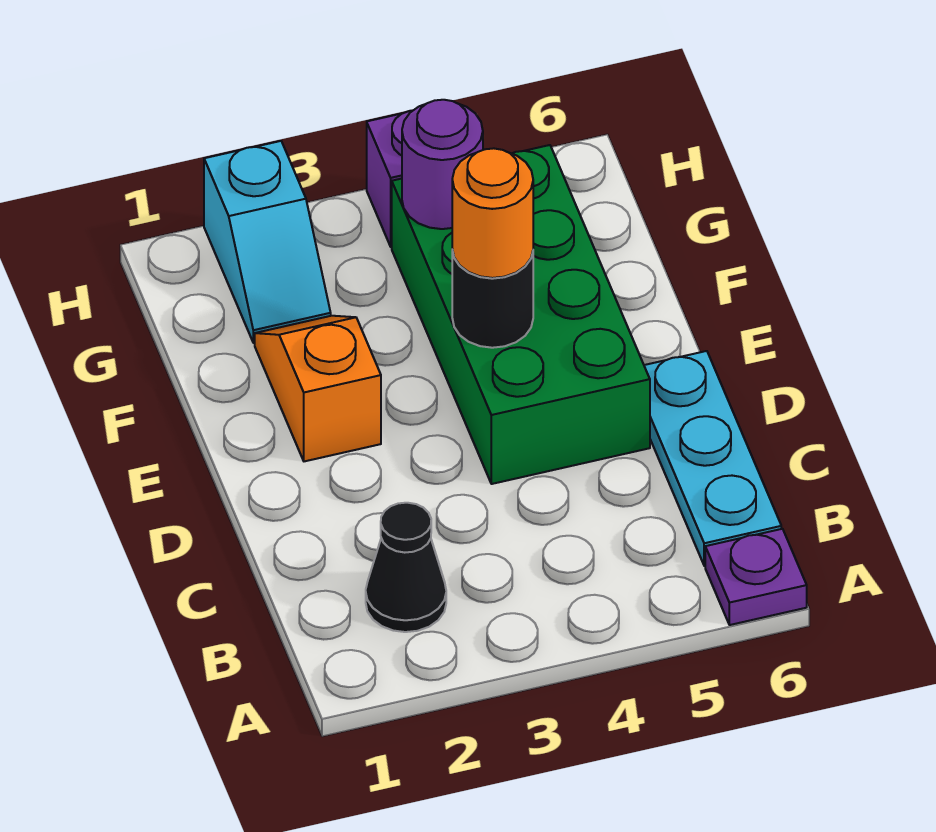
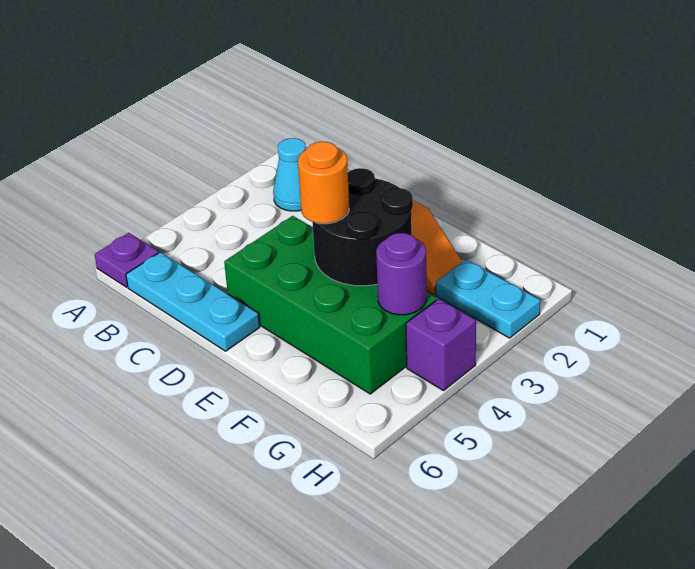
black cone B2 level 1 -> cyan cone B2 level 1
black round brick E4 level 2 -> black round brick E3:F4 level 2
cyan slope G2:H2 level 1 top H -> cyan plate G2:H2 level 1

